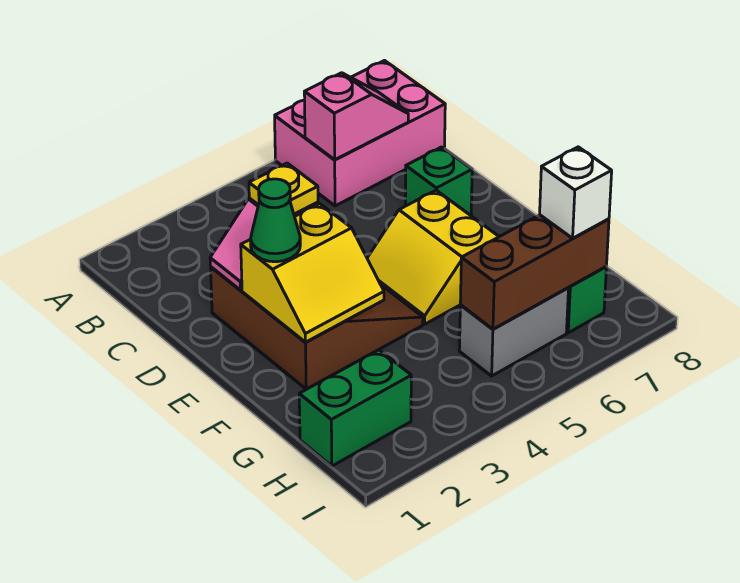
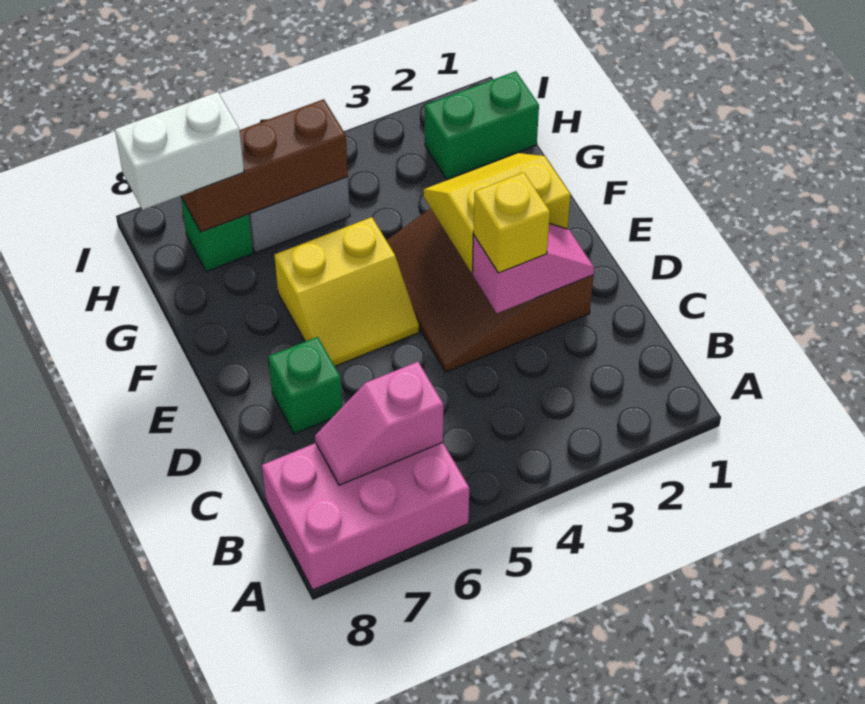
yellow plate D3 level 3 -> yellow brick D3 level 3
green cone E2 level 3 -> none
yellow slope E5:F6 level 1 top 6 -> yellow slope E5:F6 level 1 top F
white brick H7 level 3 -> white brick H7:H8 level 3

